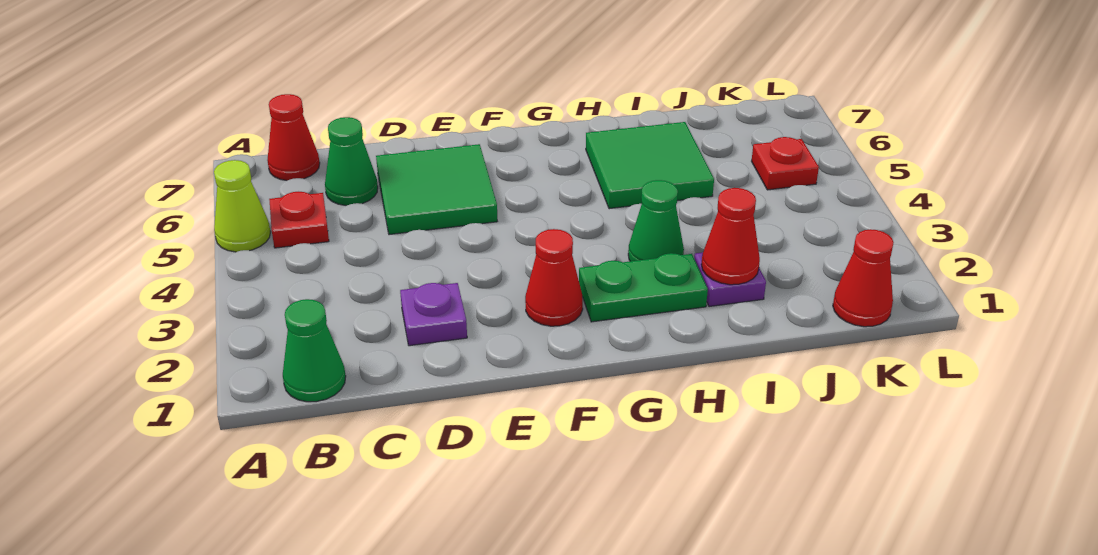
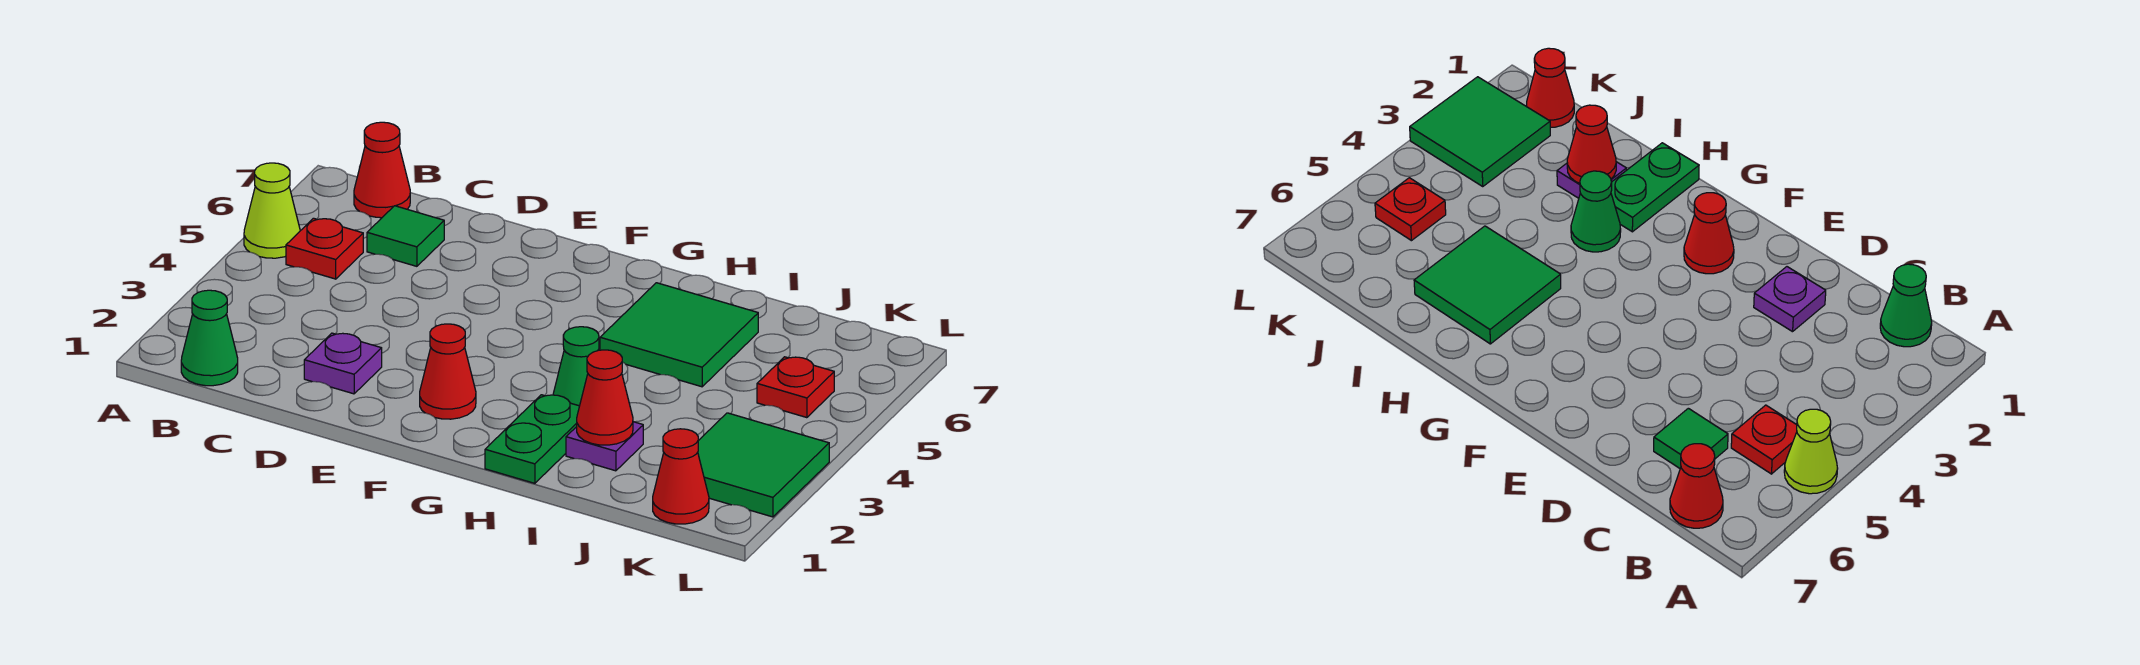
green cone C6 level 1 -> green tile C6 level 1
green tile D5:E6 level 1 -> green tile K2:L3 level 1
green plate G2:H2 level 1 -> green plate H1:H2 level 1

